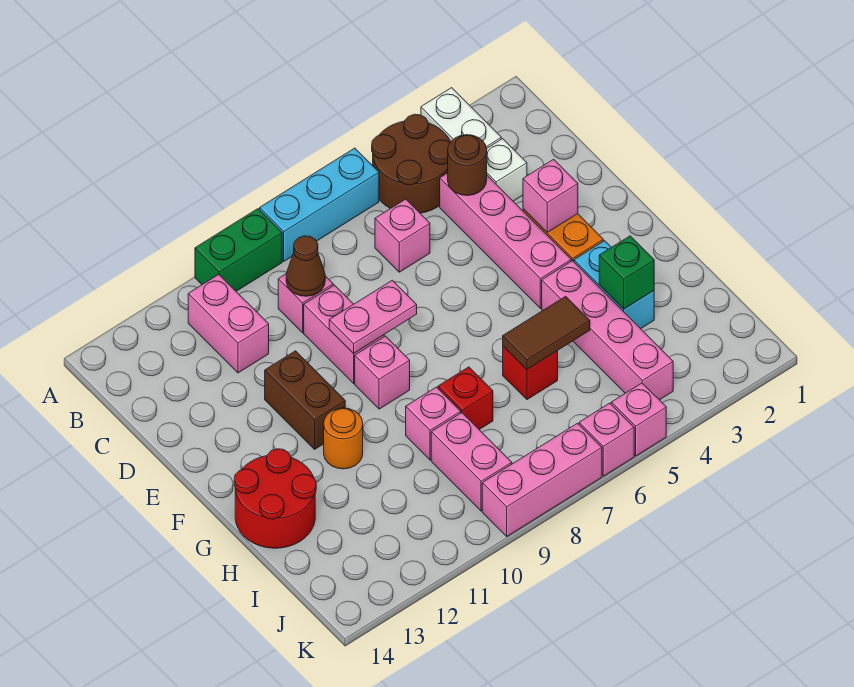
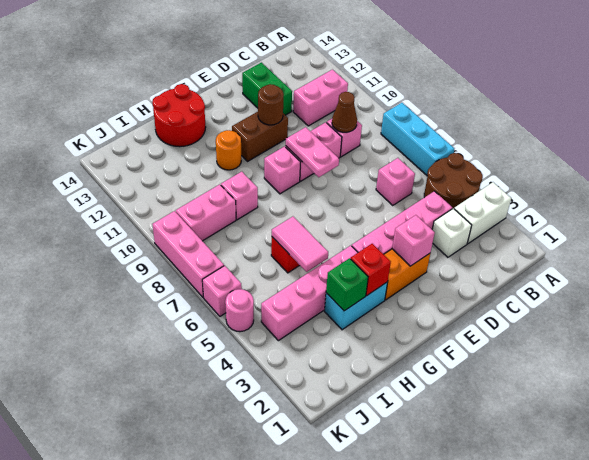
green brick A9:A10 level 1 -> green brick D12:D13 level 1
brown round brick C4 level 2 -> brown round brick E11 level 2
brown tile H5:H6 level 2 -> pink tile H5:H6 level 2
red brick H8 level 1 -> red brick G3 level 2
pink brick K5 level 1 -> pink round brick K5 level 1

